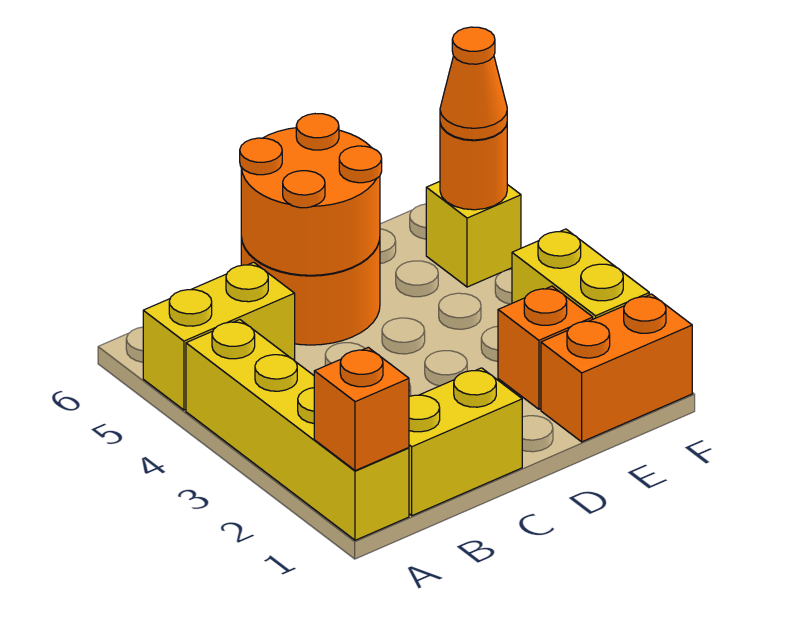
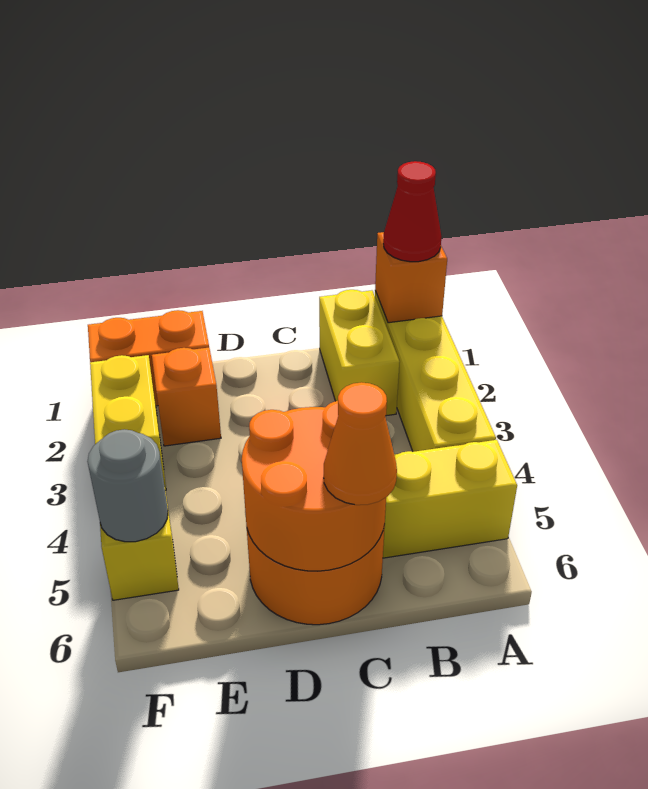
none -> red cone A1 level 3
yellow brick B1:C1 level 1 -> yellow brick B1:B2 level 1
orange round brick F5 level 2 -> grey round brick F5 level 2
orange cone F5 level 3 -> orange cone C6 level 3

